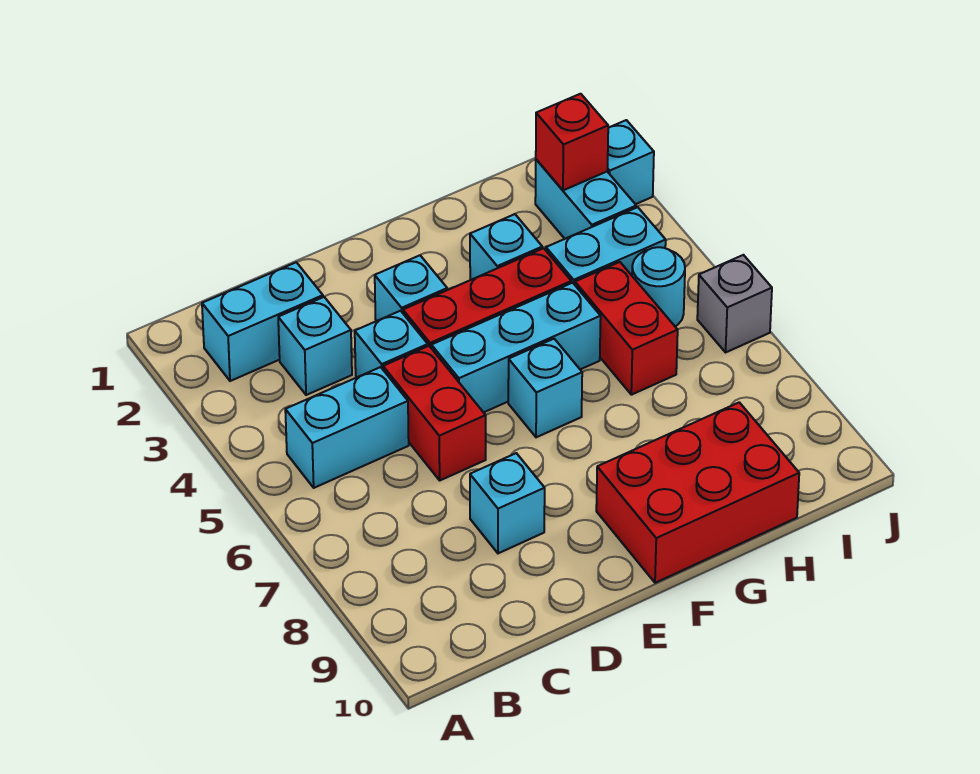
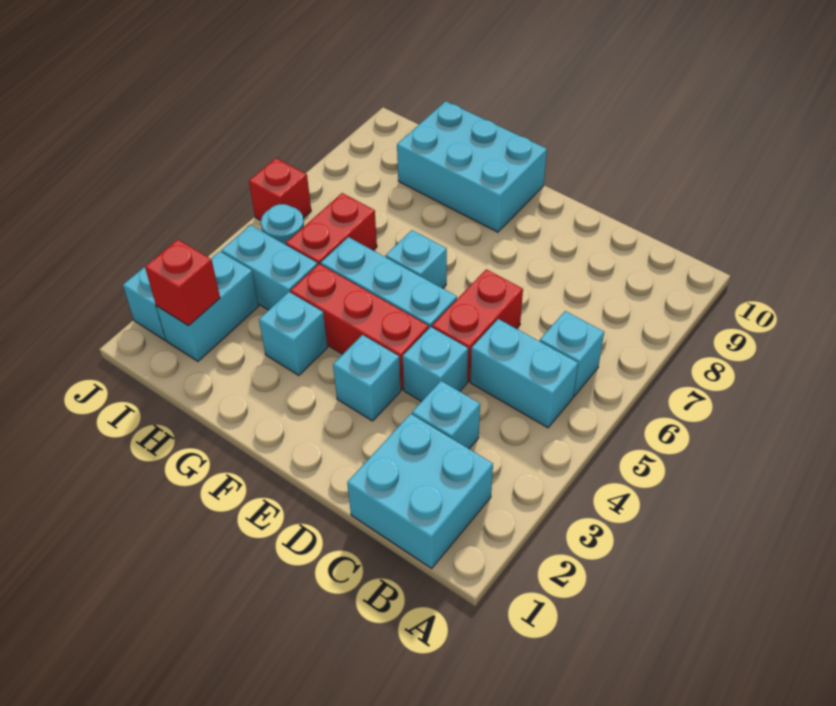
cyan brick B2:C2 level 1 -> cyan brick B1:C2 level 1
cyan brick D8 level 1 -> cyan brick B6 level 1
red brick F9:H10 level 1 -> cyan brick F9:H10 level 1
grey brick J6 level 1 -> red brick J6 level 1

